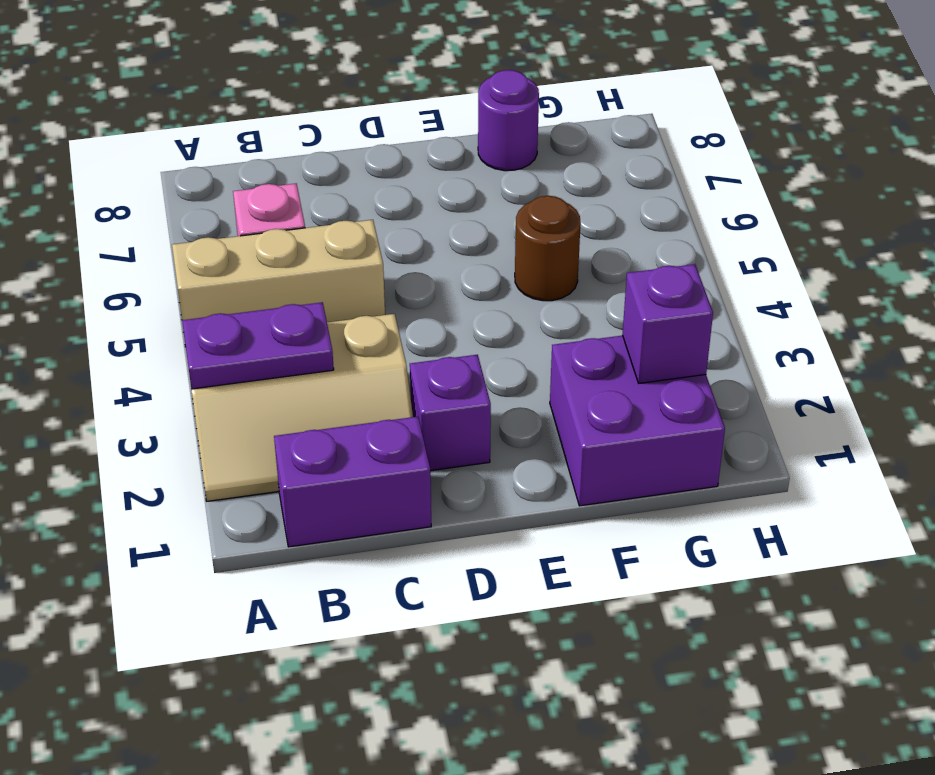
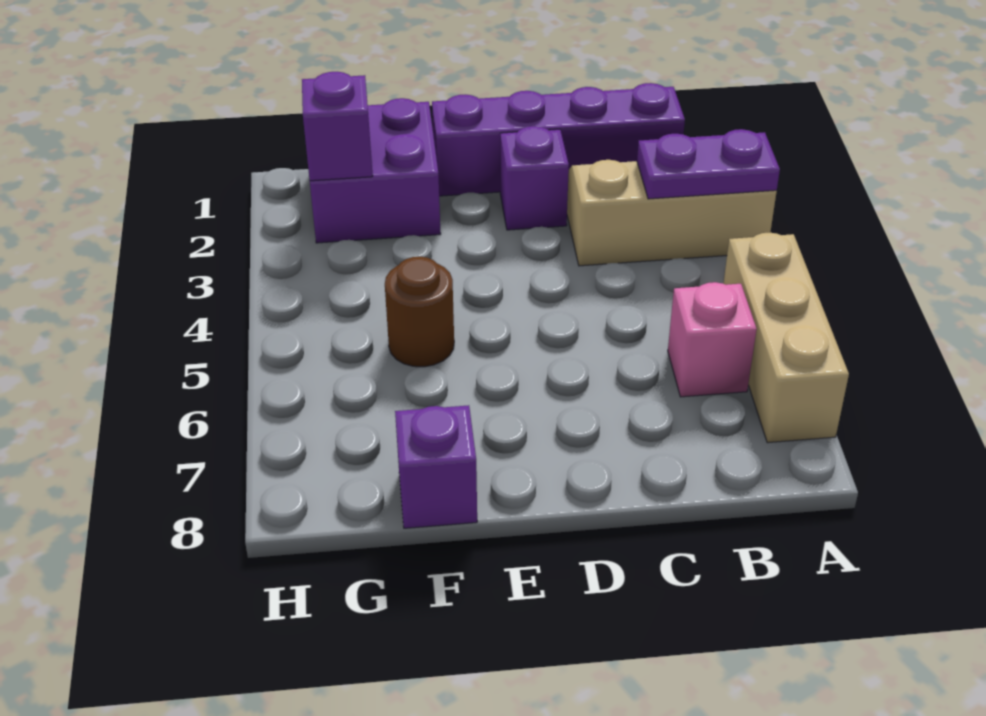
tan brick A5:C5 level 1 -> tan brick A5:A7 level 1
purple brick B1:C1 level 1 -> purple brick B1:E1 level 1
purple round brick F8 level 1 -> purple brick F8 level 1

